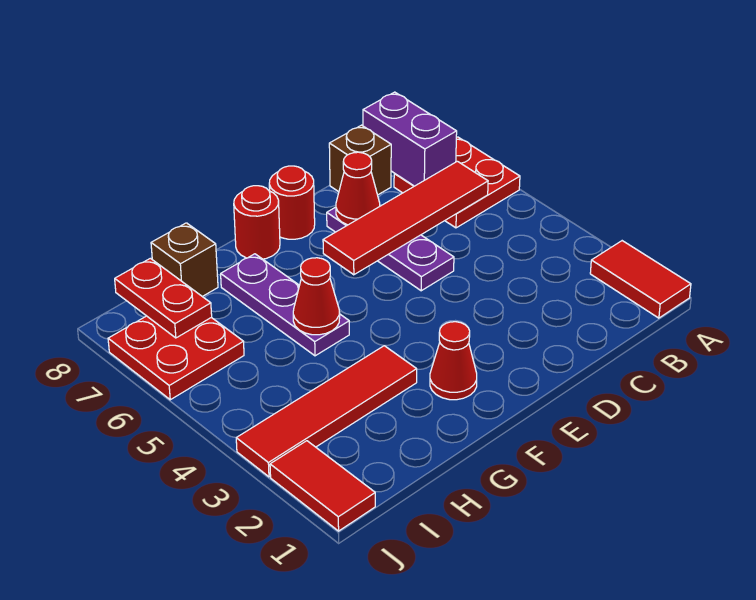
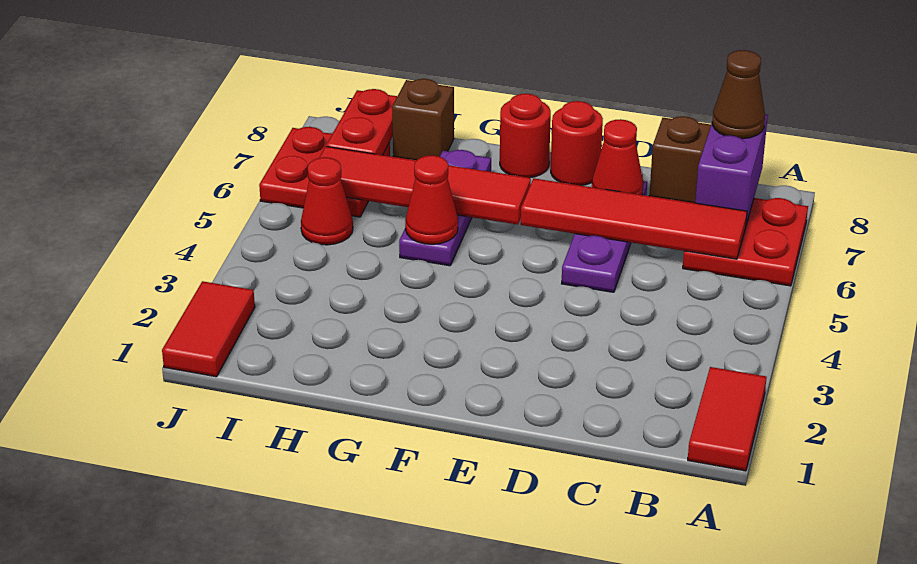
none -> brown cone B8 level 3
red cone F2 level 1 -> red cone I5 level 1
red tile G3:J3 level 1 -> red tile F6:I6 level 2

